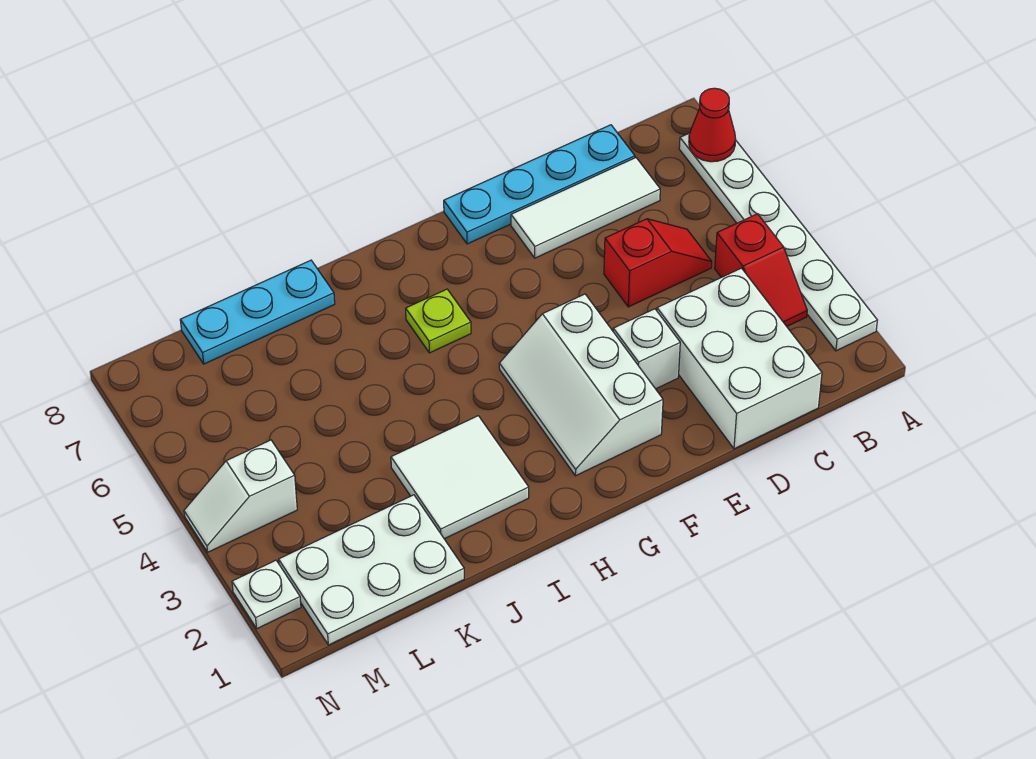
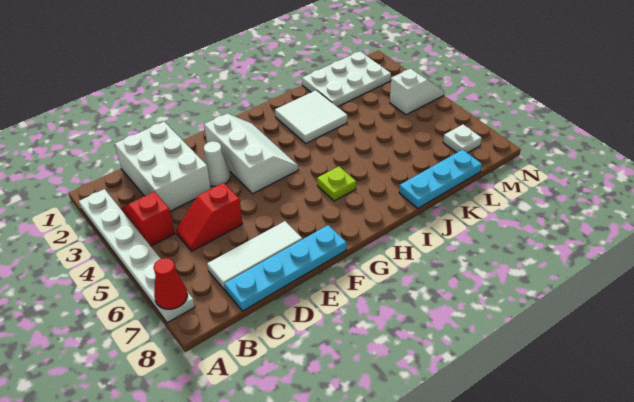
white brick E3 level 1 -> white cone E3 level 1
white plate N2 level 1 -> white plate M7 level 1

